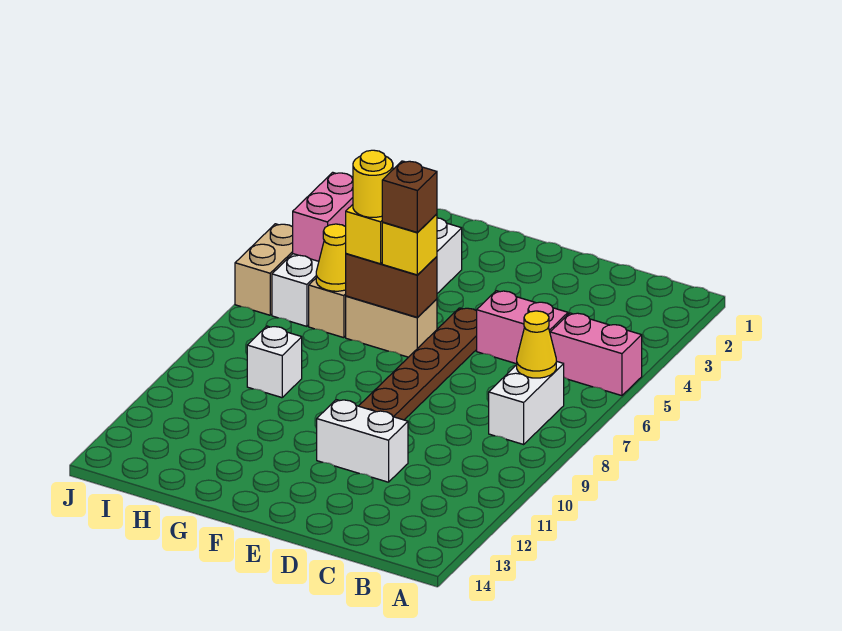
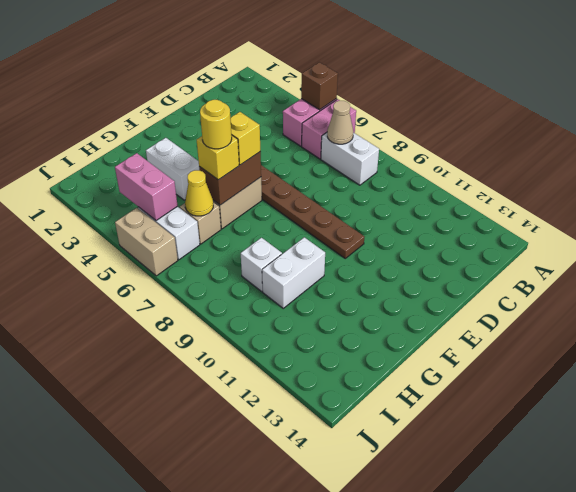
yellow cone B7 level 2 -> tan cone B7 level 2
pink brick C5:D5 level 1 -> pink brick A6:B6 level 1
white brick D11:E11 level 1 -> white brick G10:H10 level 1
brown brick F6 level 4 -> brown brick A5 level 2

